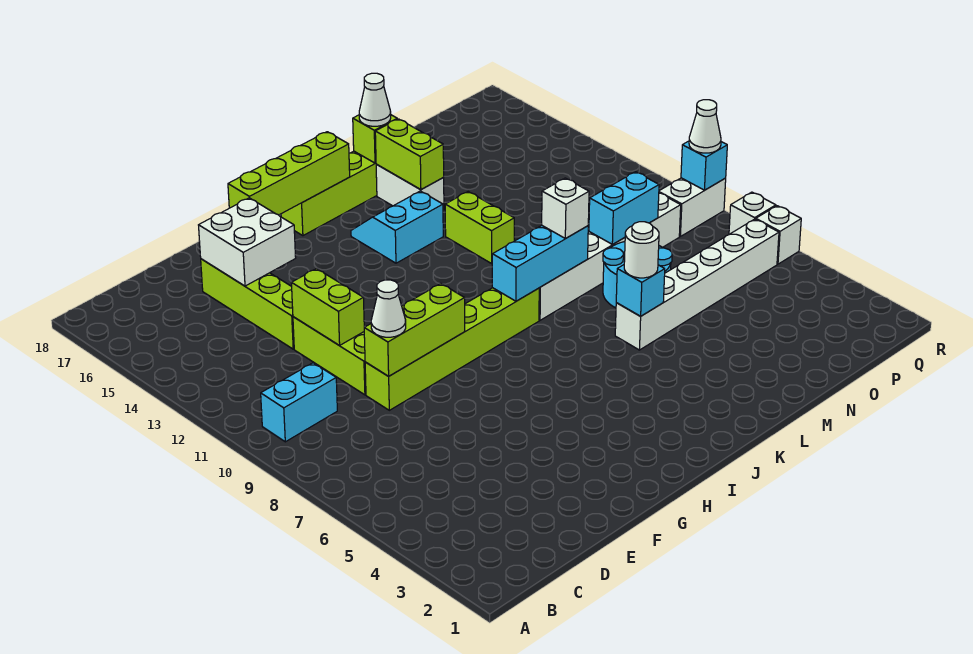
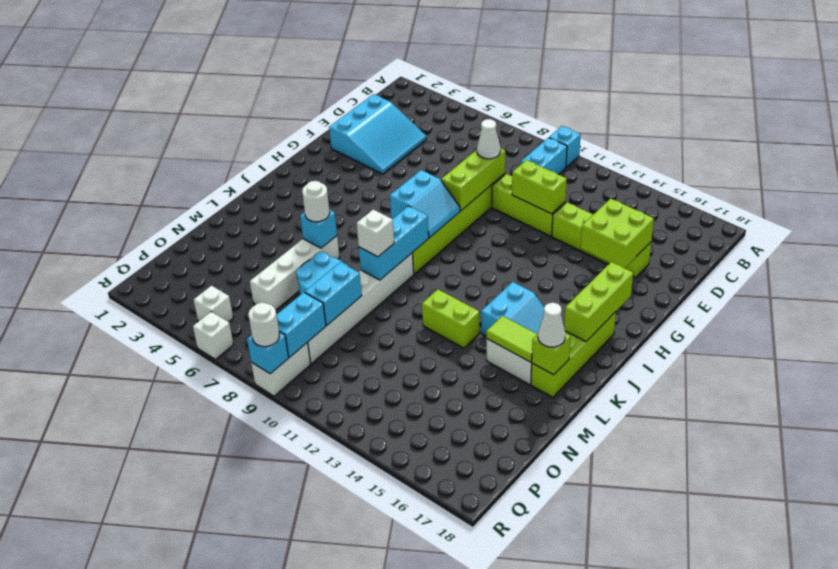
none -> cyan brick A10 level 1
none -> cyan slope D2:F4 level 1 top 2
white brick E15:F16 level 2 -> lime brick E15:F16 level 2
lime brick G17:J17 level 2 -> lime brick H17:J17 level 2
none -> cyan slope H8:I9 level 2 top 8
white brick L6:Q6 level 1 -> white brick L6:O6 level 1
lime brick L15:L16 level 2 -> lime tile L15:L16 level 2
none -> cyan brick P9:Q9 level 2
white brick R7 level 1 -> white brick Q5 level 1
white cone R9 level 3 -> white round brick R9 level 3

